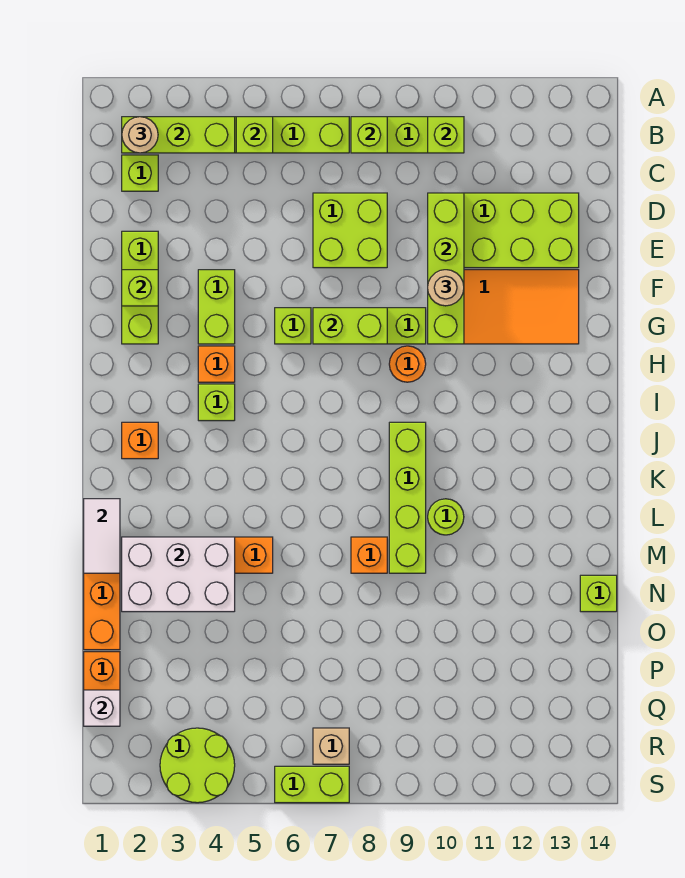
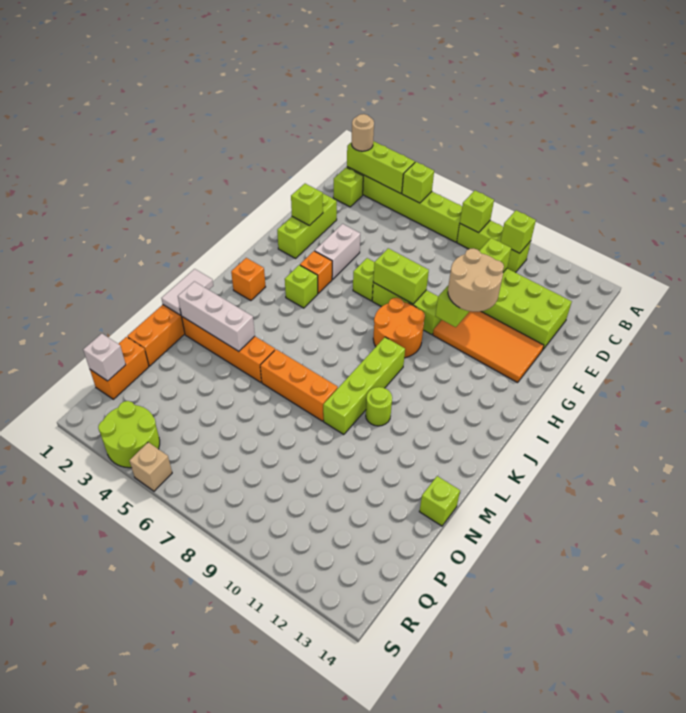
lime brick D7:E8 level 1 -> none
lime brick F4:G4 level 1 -> white brick F4:G4 level 1
tan round brick F10 level 3 -> tan round brick F10:G11 level 3
orange round brick H9 level 1 -> orange round brick H8:I9 level 1
white brick M2:N4 level 2 -> white brick M2:M4 level 2
orange brick M8 level 1 -> orange brick M6:M8 level 1
tan brick R7 level 1 -> tan brick S5 level 1
lime brick S6:S7 level 1 -> none

